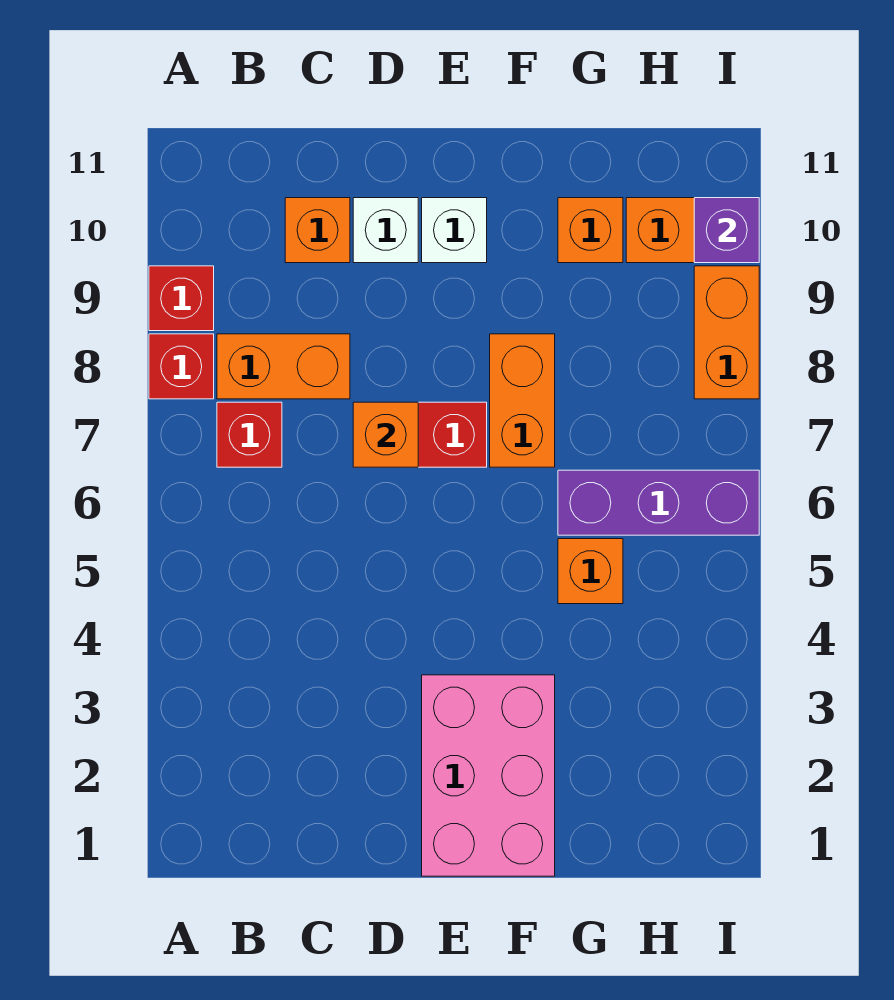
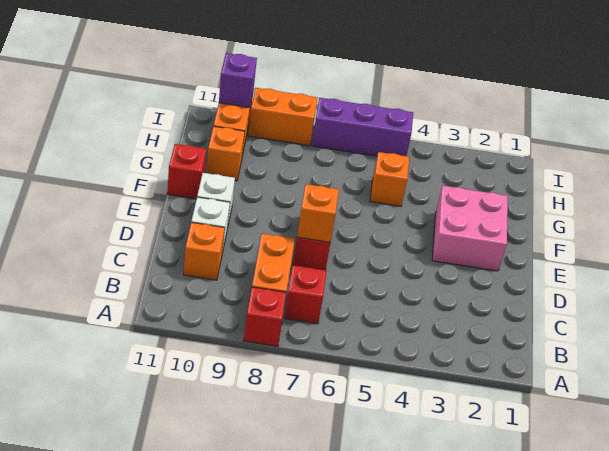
red brick A9 level 1 -> red brick F11 level 1
pink brick E1:F3 level 1 -> pink brick E2:F3 level 1
orange brick F7:F8 level 1 -> none
purple brick G6:I6 level 1 -> purple brick I5:I7 level 1

